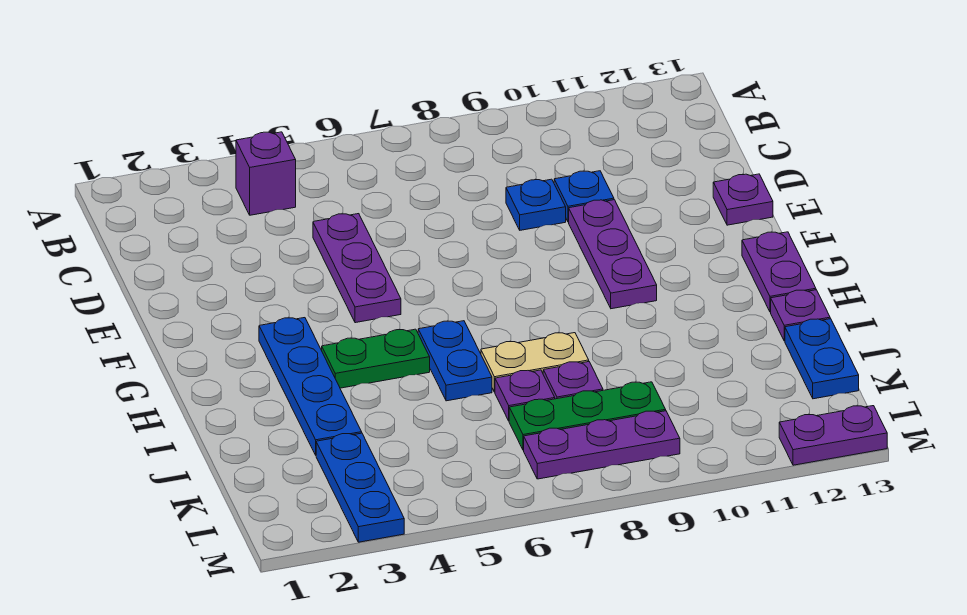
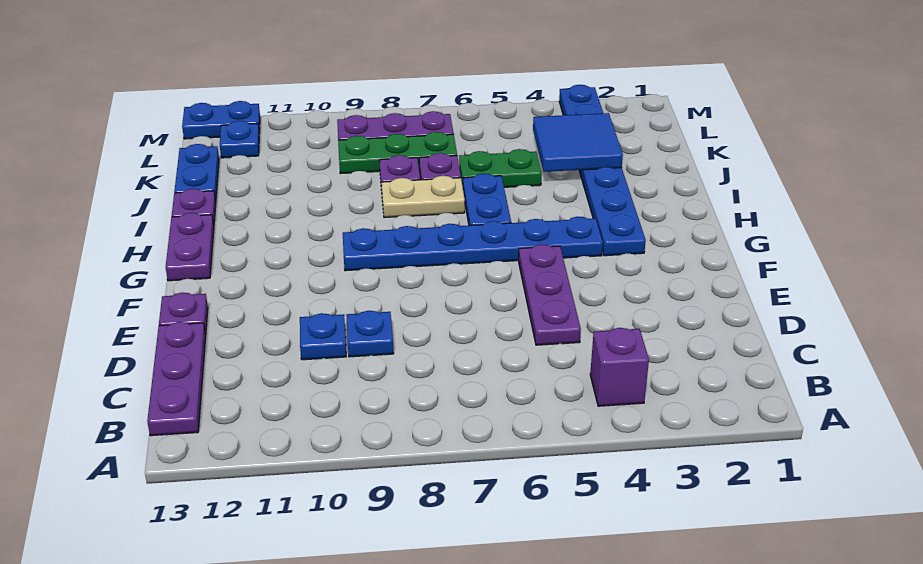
purple plate E10:G10 level 1 -> purple plate B13:D13 level 1
none -> blue plate G4:G9 level 1
green plate H4:H5 level 1 -> green plate J5:J6 level 1
none -> blue tile J3:K4 level 2
none -> blue plate L12 level 1
purple plate M12:M13 level 1 -> blue plate M12:M13 level 1

